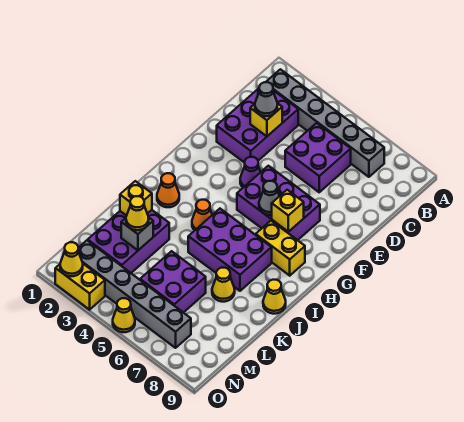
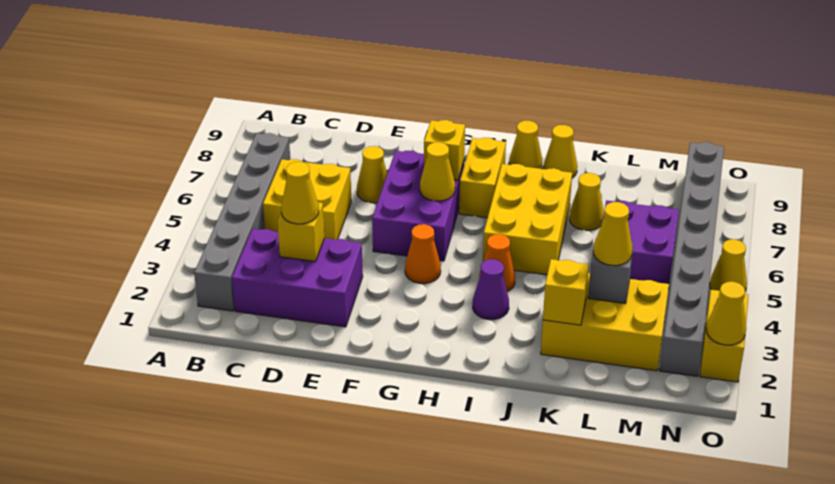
purple brick C5:D6 level 1 -> yellow brick C5:D6 level 1
grey cone D3 level 3 -> yellow cone D3 level 3
none -> yellow cone E7 level 1
purple cone F4 level 1 -> purple cone I3 level 1
grey cone G6 level 2 -> yellow cone G6 level 2
orange cone I2 level 1 -> orange cone G4 level 1
purple brick I5:J7 level 1 -> yellow brick I5:J7 level 1
none -> yellow cone I9 level 1
purple brick K2:M3 level 1 -> yellow brick K2:M3 level 1
grey brick N2:N7 level 1 -> grey brick N2:N9 level 1

